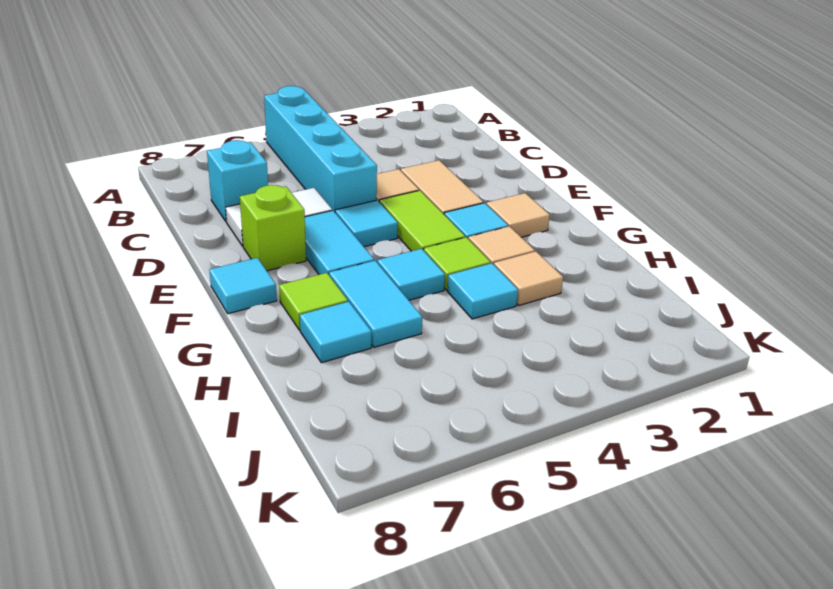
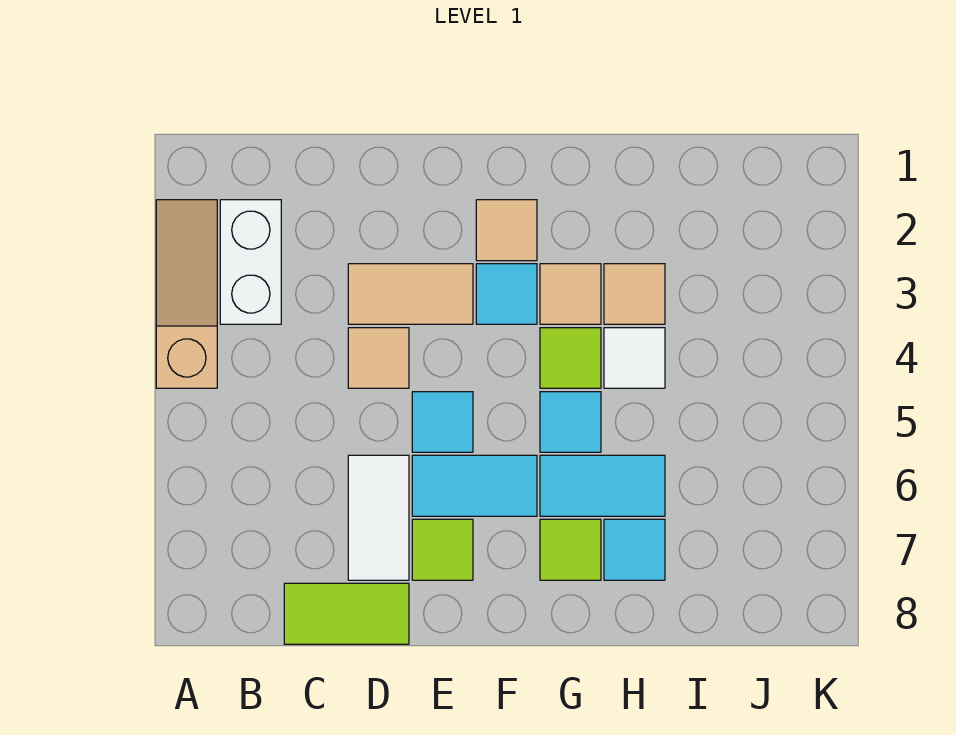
none -> tan slope A2:A4 level 1 top 4
cyan brick A5:D5 level 1 -> none
none -> white brick B2:B3 level 1
cyan brick C7 level 1 -> none
lime tile E4:F4 level 1 -> lime tile C8:D8 level 1
lime brick E7 level 1 -> lime tile E7 level 1
cyan tile F8 level 1 -> none
cyan tile H4 level 1 -> white tile H4 level 1

